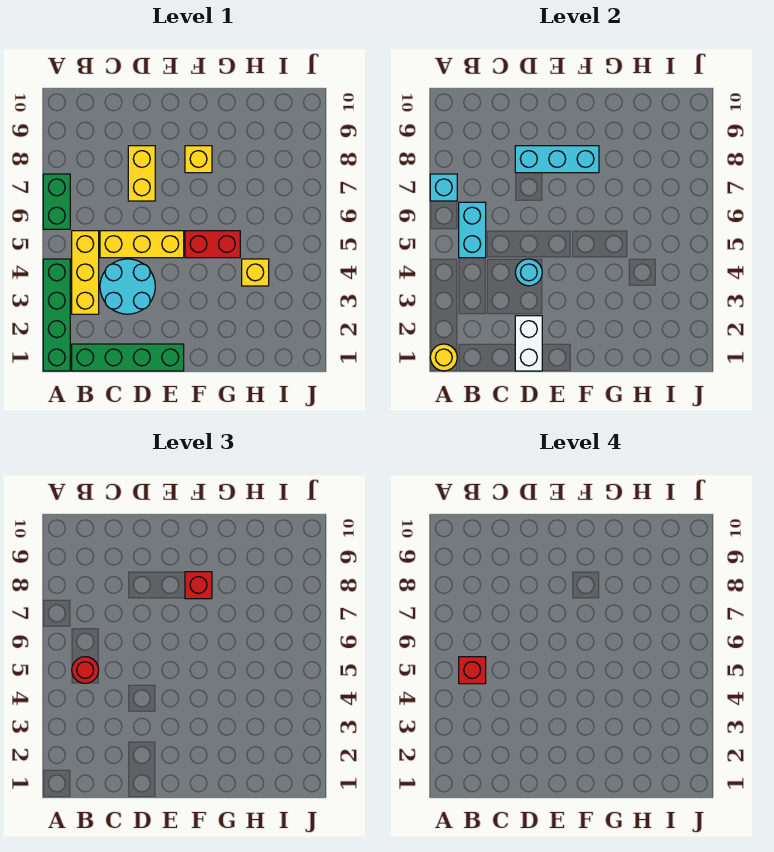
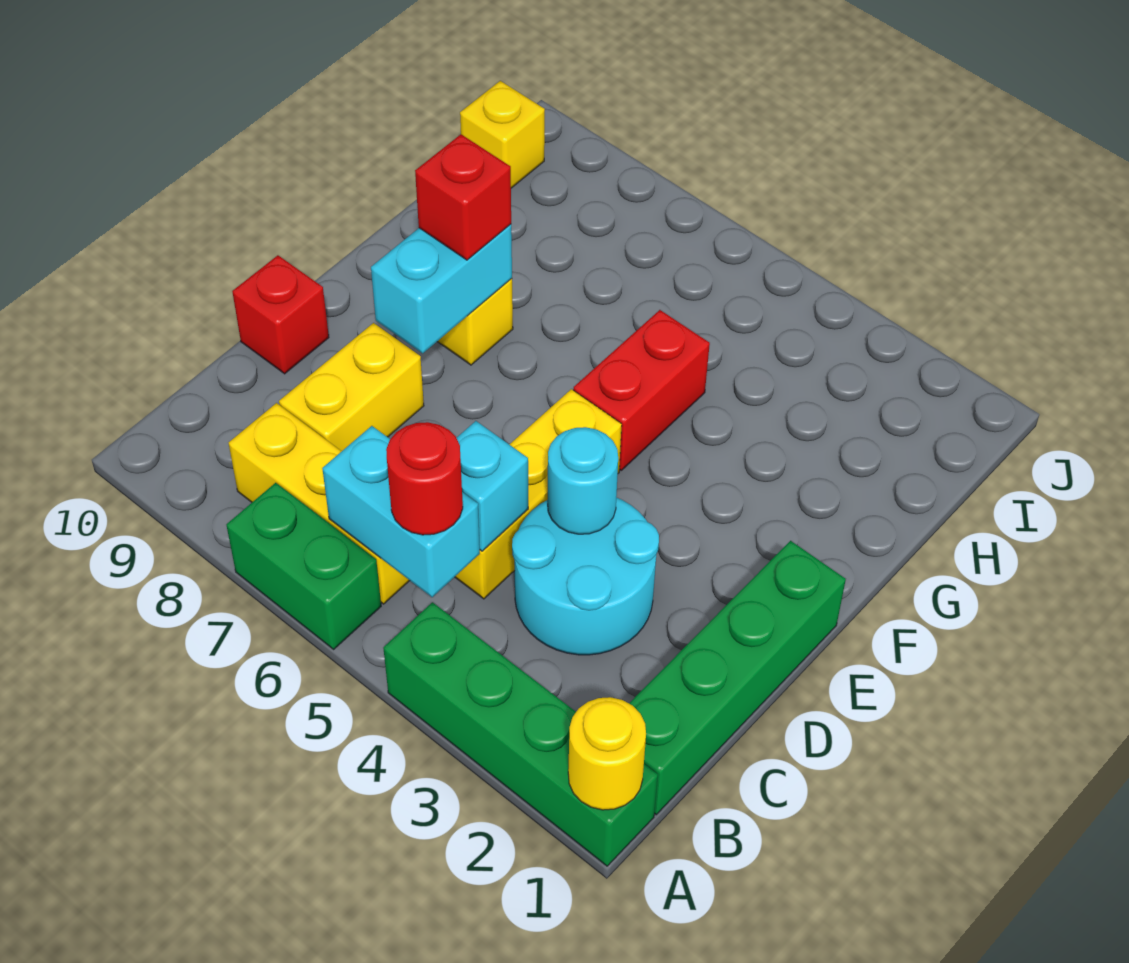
cyan brick A7 level 2 -> cyan brick C5 level 2
yellow brick B3:B5 level 1 -> yellow brick B6:B8 level 1
red brick B5 level 4 -> red brick D10 level 1
white brick D1:D2 level 2 -> none
yellow brick D7:D8 level 1 -> yellow brick C8:D8 level 1
cyan brick D8:F8 level 2 -> cyan brick E8:F8 level 2
yellow brick H4 level 1 -> yellow brick I10 level 1

